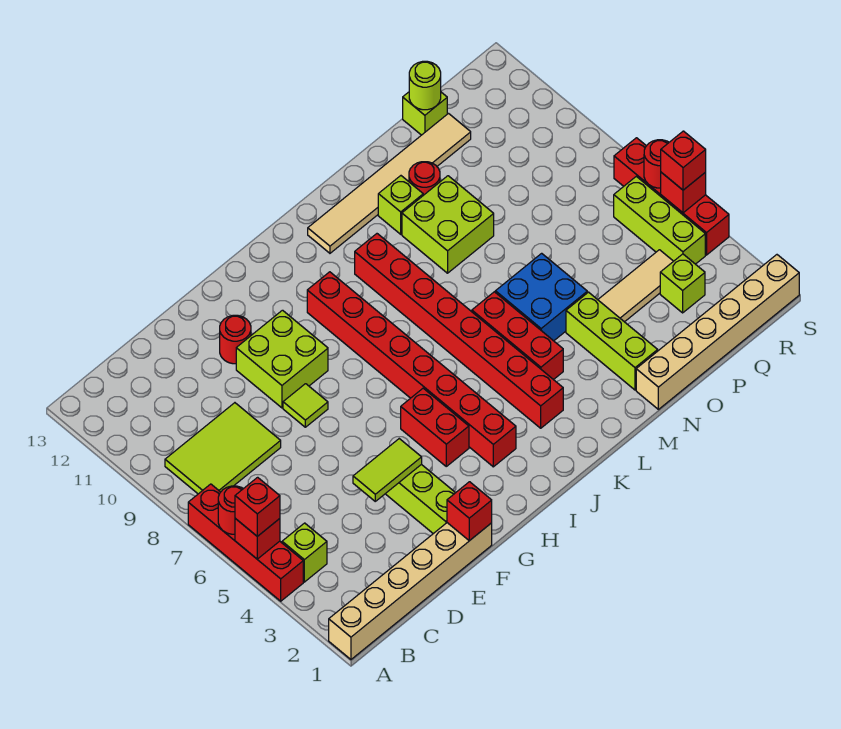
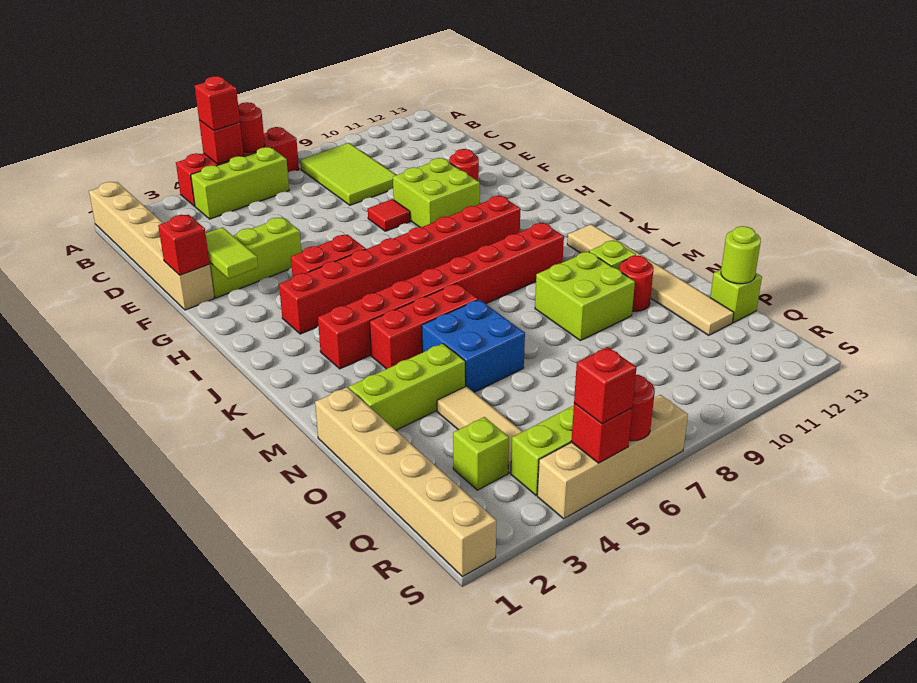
lime brick B4 level 1 -> lime brick B4:B6 level 1
lime tile E4:F4 level 2 -> lime tile F2:G2 level 2
lime tile F8 level 1 -> red tile F8 level 1
red brick S4:S7 level 1 -> tan brick S4:S7 level 1

